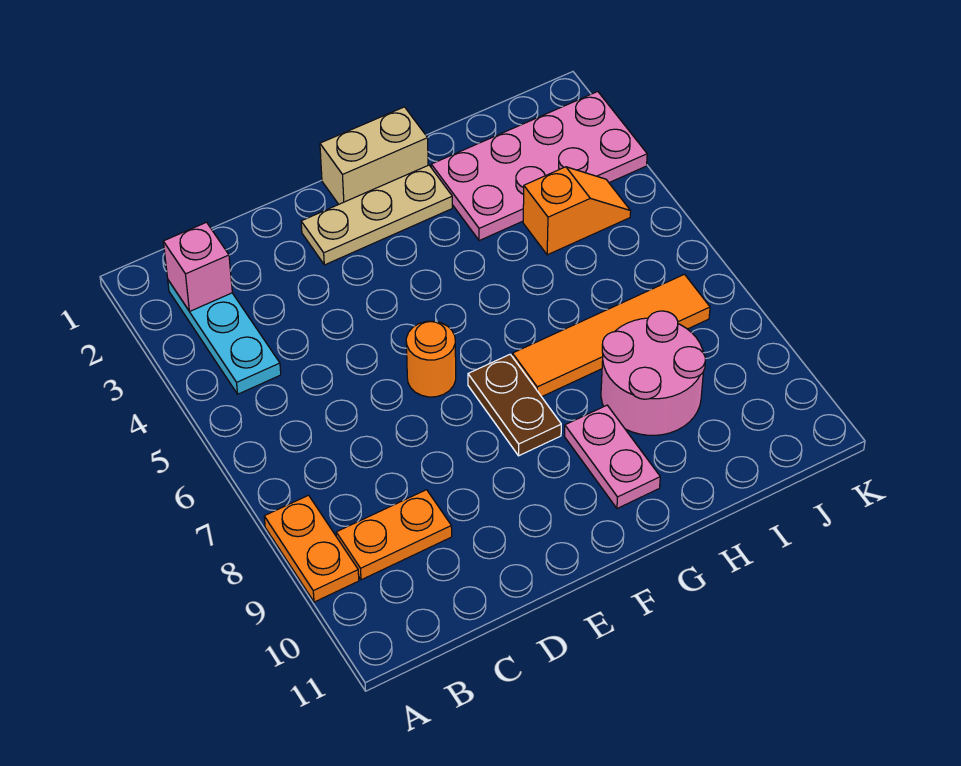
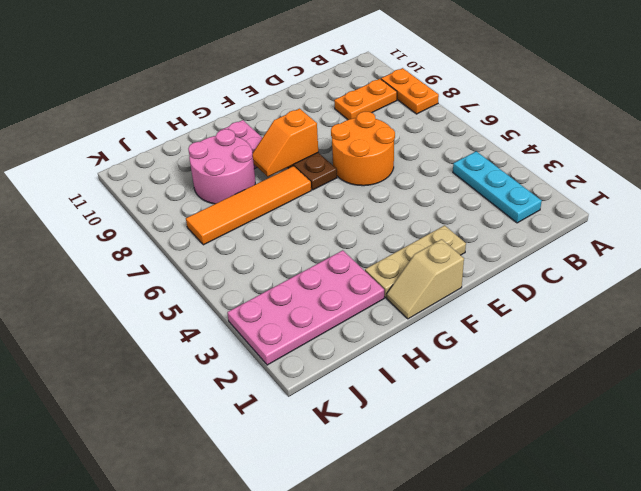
pink brick B2 level 2 -> none
orange round brick E6 level 1 -> orange round brick D6:E7 level 1
tan brick F1:G1 level 1 -> tan slope F1:G1 level 1 top F
orange slope I4:J4 level 1 top I -> orange slope F8:G8 level 2 top F

